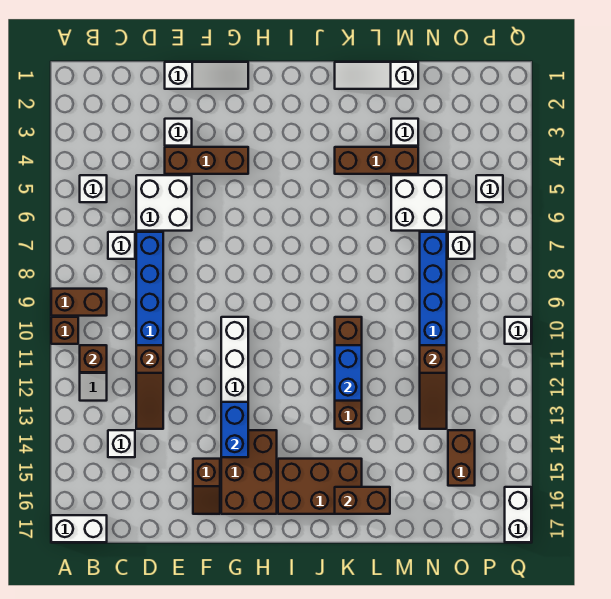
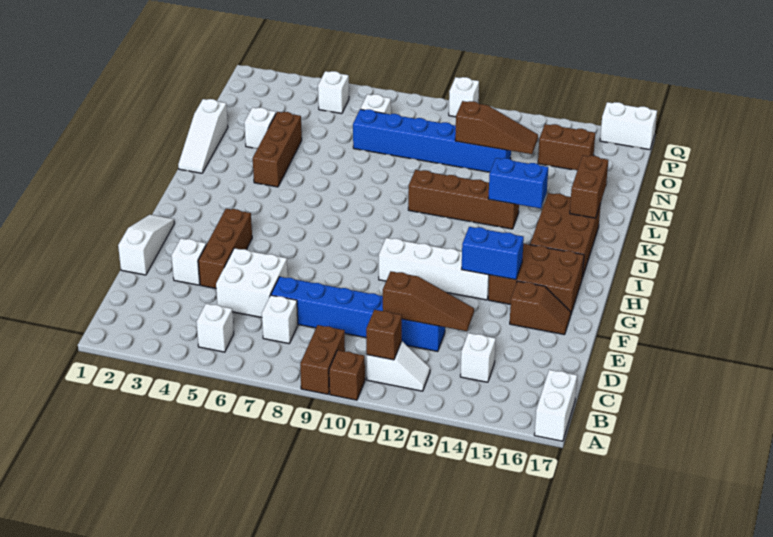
blue brick K11:K12 level 2 -> blue brick K13:K14 level 2
white brick M5:N6 level 1 -> none

